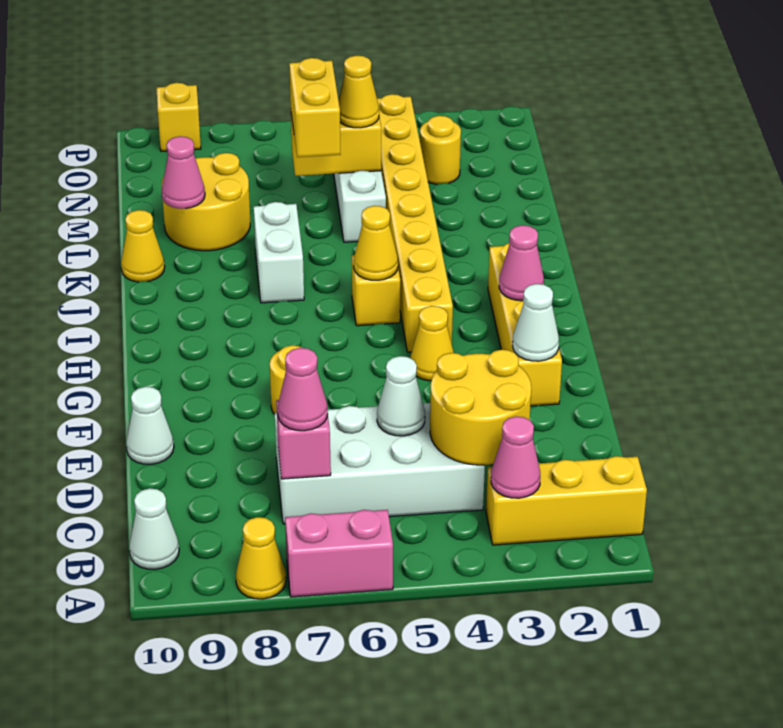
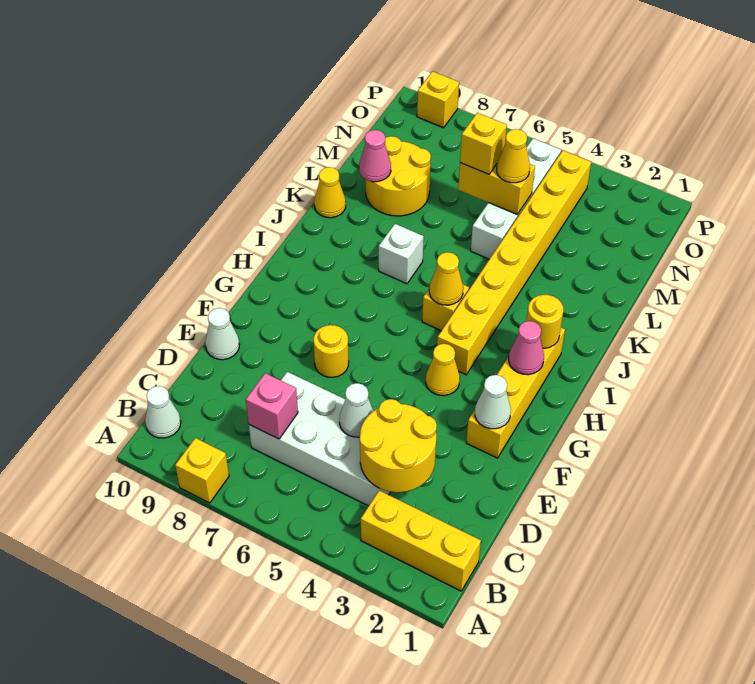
pink brick A6:A7 level 1 -> none
yellow cone A8 level 1 -> yellow brick A8 level 1
pink cone B3 level 2 -> none
pink cone C7 level 3 -> none
white brick J7:K7 level 1 -> white brick J7 level 1
yellow brick L6:M6 level 3 -> yellow brick M6 level 3
yellow round brick N3 level 1 -> yellow round brick I2 level 2

